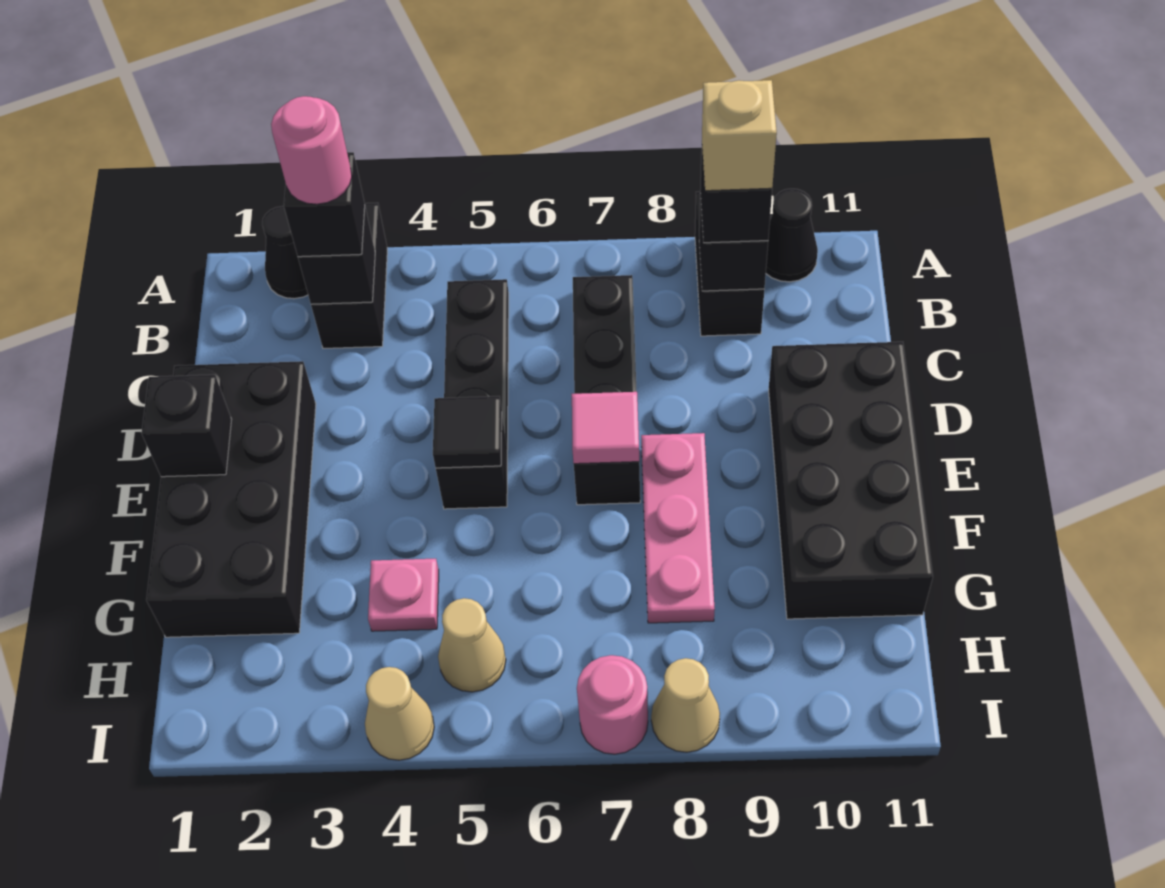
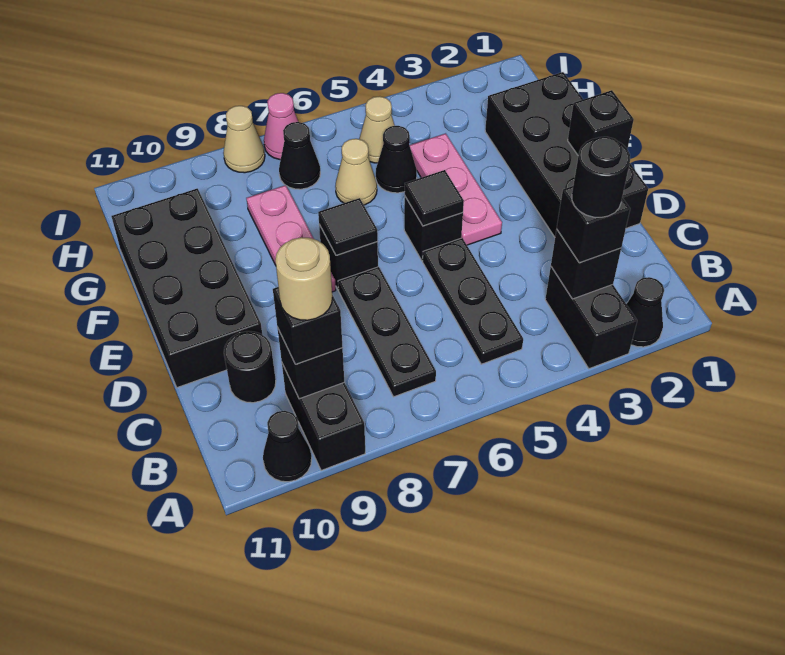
pink round brick B3 level 4 -> black round brick B3 level 4
tan brick B9 level 4 -> tan round brick B9 level 4
none -> black round brick C10 level 1
pink tile E7 level 2 -> black tile E7 level 2
pink plate G4 level 1 -> pink plate E4:G4 level 1
none -> black cone G5 level 1
none -> black cone H7 level 1
tan cone I4 level 1 -> tan cone G6 level 1
pink round brick I7 level 1 -> pink cone I7 level 1

